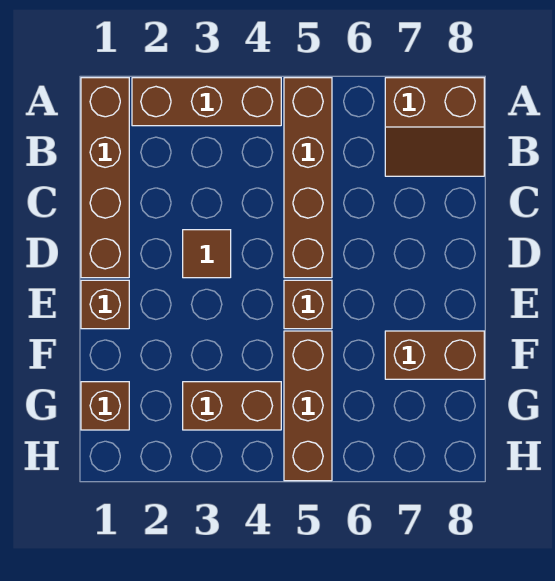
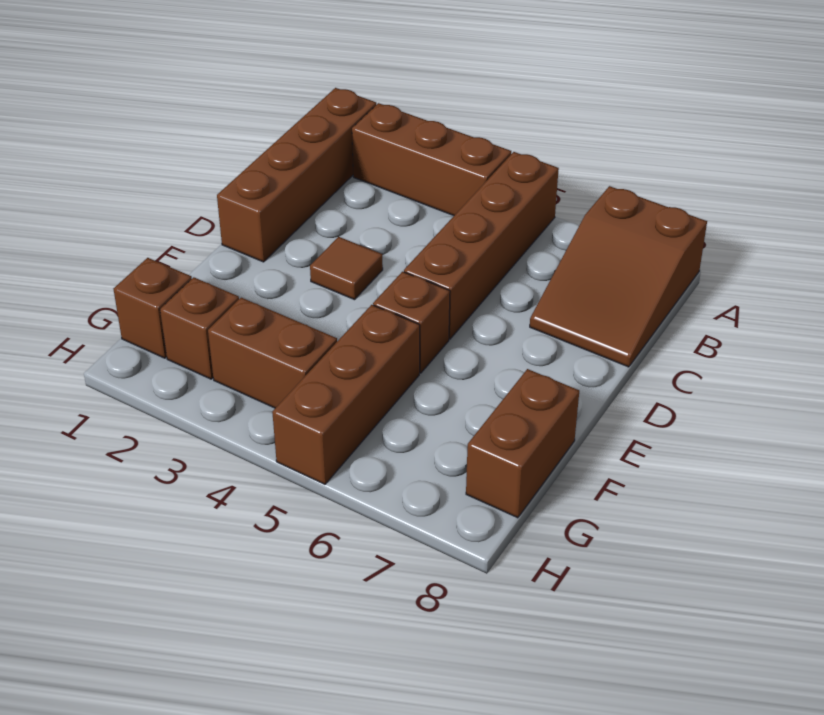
brown slope A7:B8 level 1 top A -> brown slope A7:C8 level 1 top A
brown brick E1 level 1 -> brown brick G2 level 1
brown brick F7:F8 level 1 -> brown brick F8:G8 level 1

